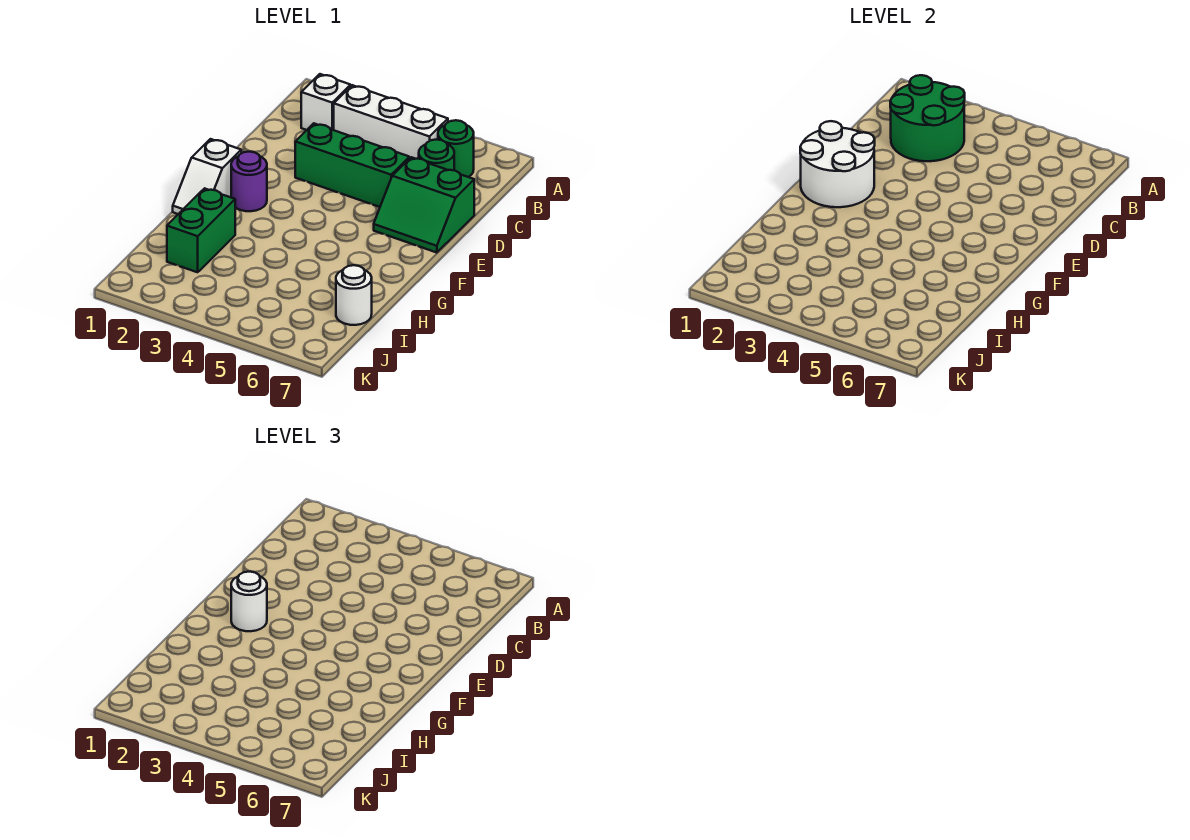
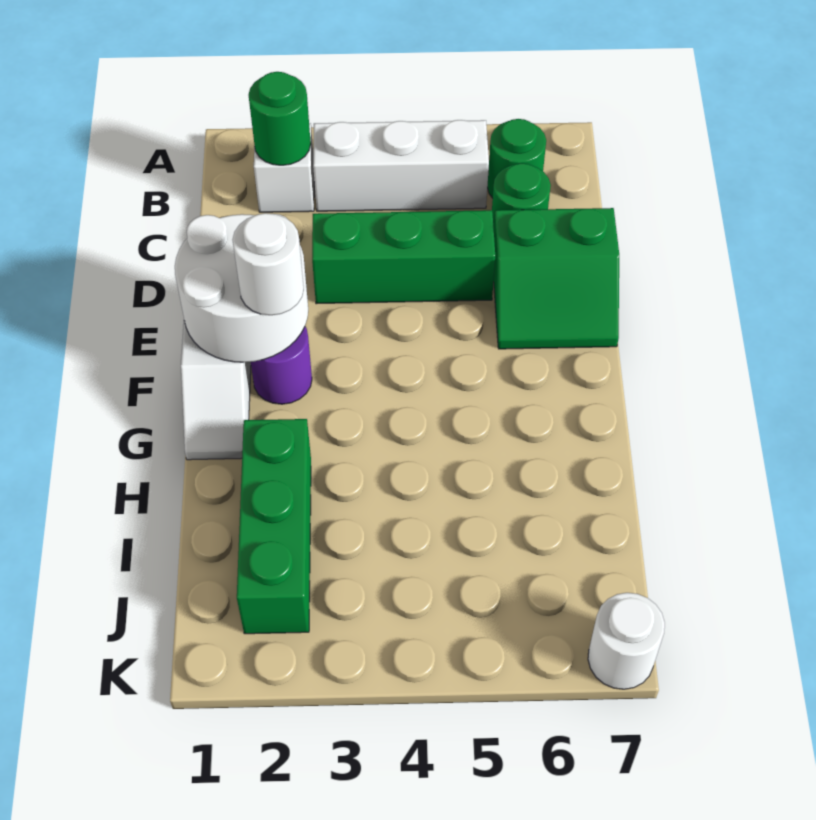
green round brick B2:C3 level 2 -> green round brick B2 level 2
green brick H2:I2 level 1 -> green brick H2:J2 level 1
white round brick I7 level 1 -> white round brick K7 level 1

